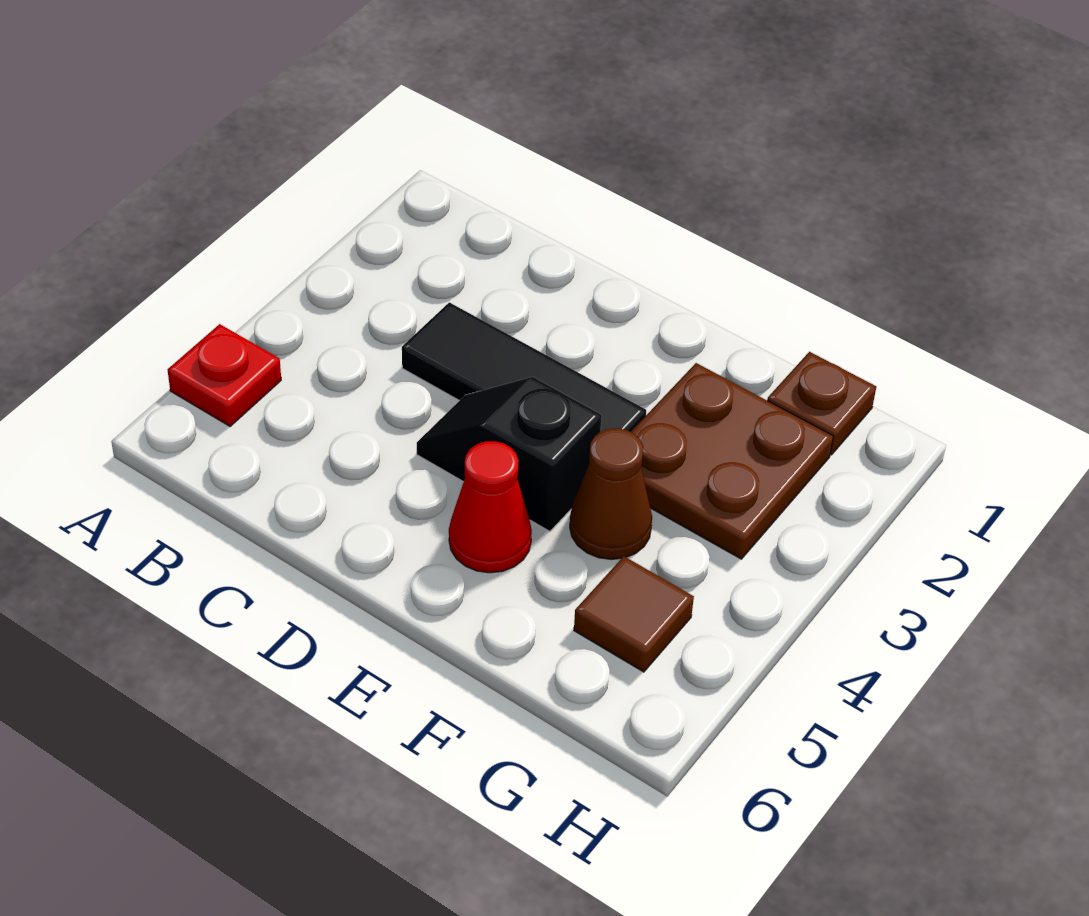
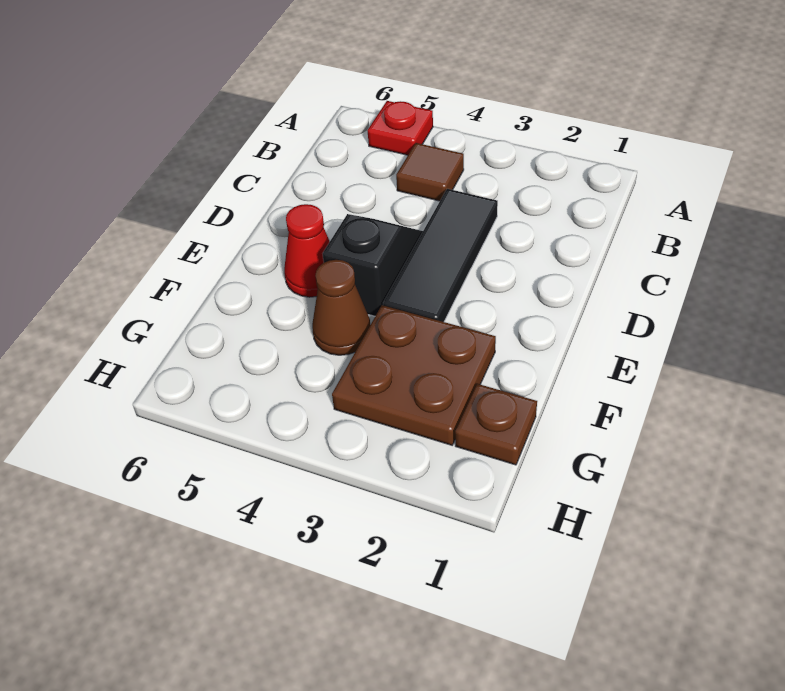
brown tile G5 level 1 -> brown tile B4 level 1

